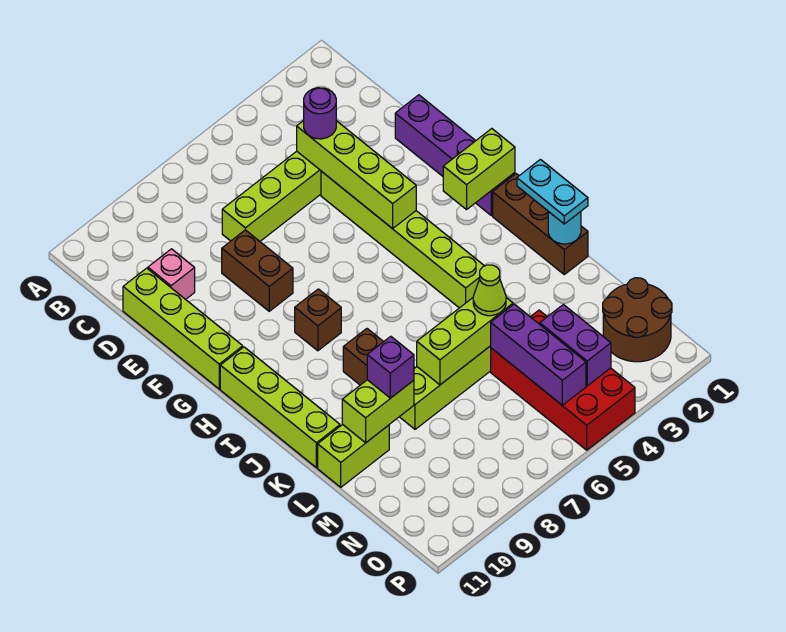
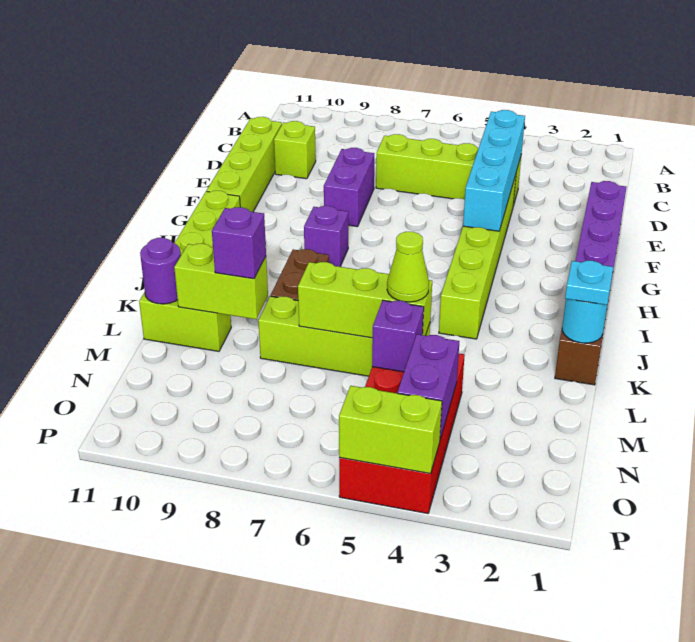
lime brick D4:G4 level 2 -> cyan brick D4:G4 level 2
purple round brick D4 level 3 -> purple round brick L11 level 2
pink brick D10 level 1 -> lime brick D10 level 1
brown brick E8:F8 level 1 -> purple brick E8:F8 level 1
lime brick H1:H2 level 2 -> lime brick P4:P5 level 2
brown brick H8 level 1 -> purple brick H8 level 1
cyan plate J1:K1 level 3 -> cyan plate K1 level 3
purple brick M5:O5 level 2 -> purple brick M5 level 2
brown round brick N1:O2 level 1 -> none

